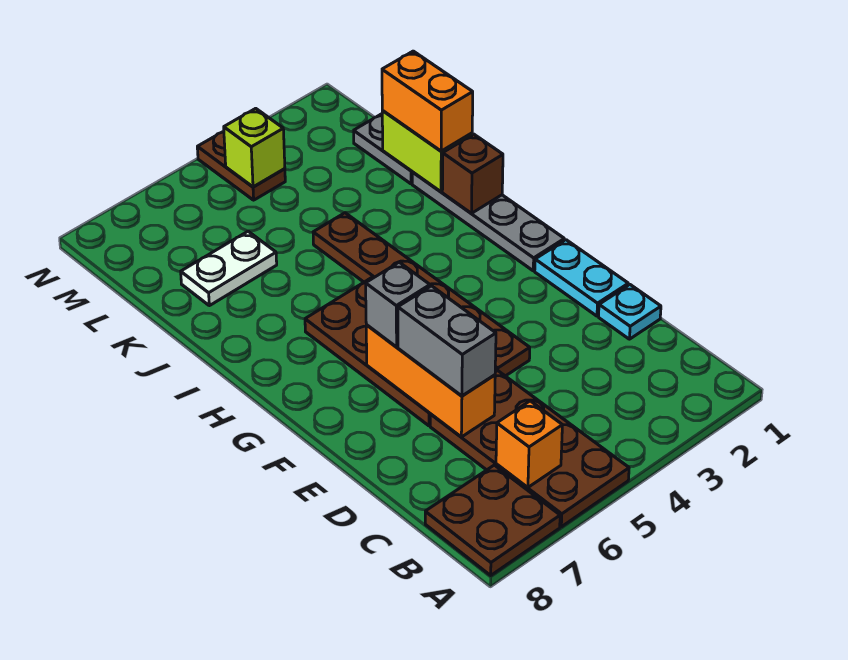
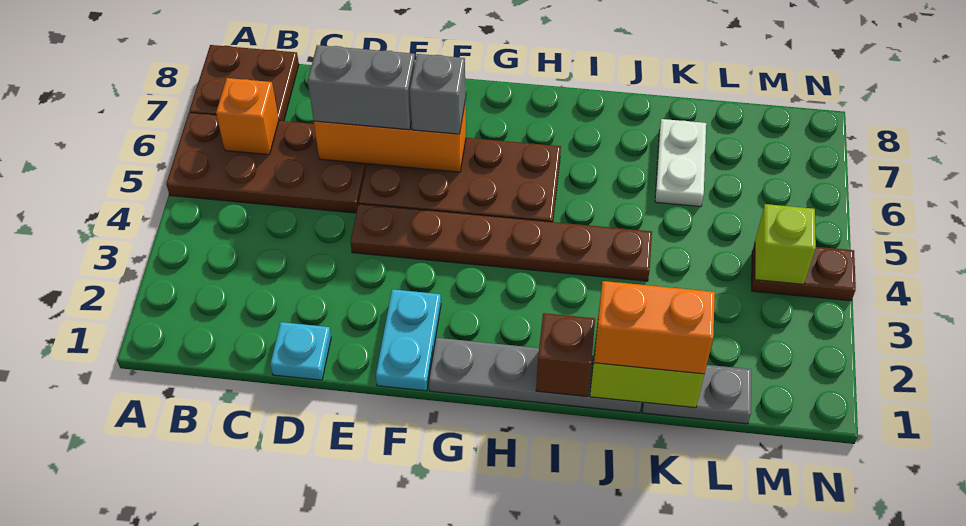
cyan plate E1:F1 level 1 -> cyan plate F1:F2 level 1

